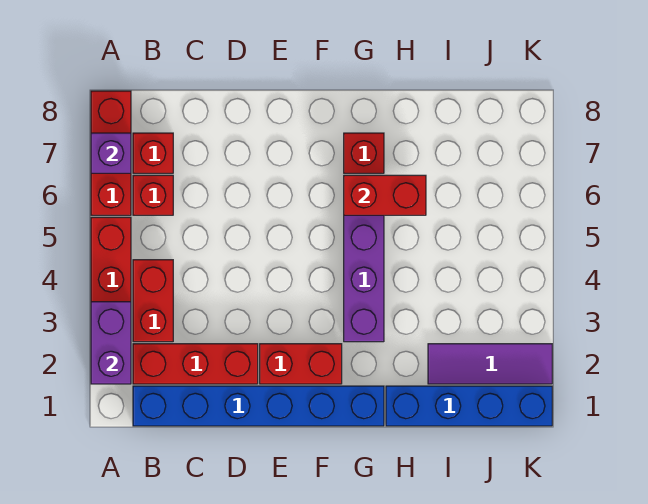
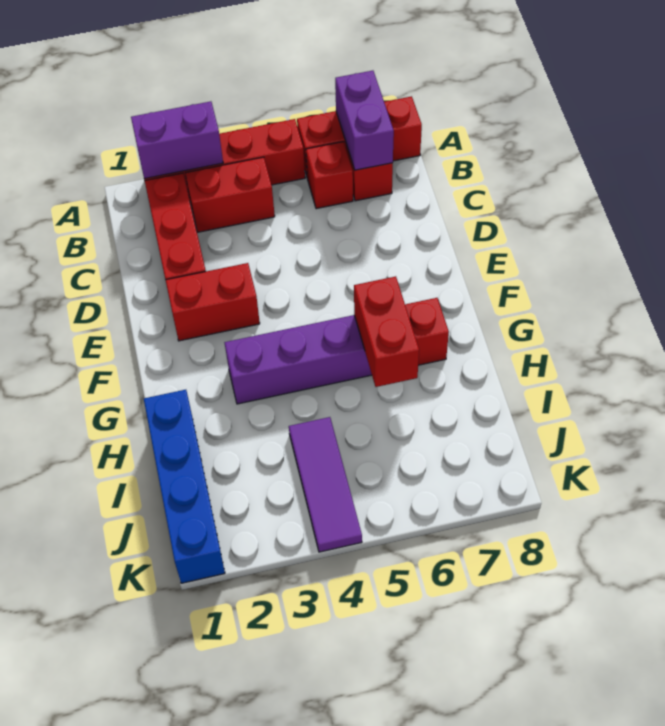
purple brick A7 level 2 -> purple brick A7:B7 level 2
blue brick B1:G1 level 1 -> none
red brick E2:F2 level 1 -> red brick E2:E3 level 1
purple tile I2:K2 level 1 -> purple tile I4:K4 level 1

